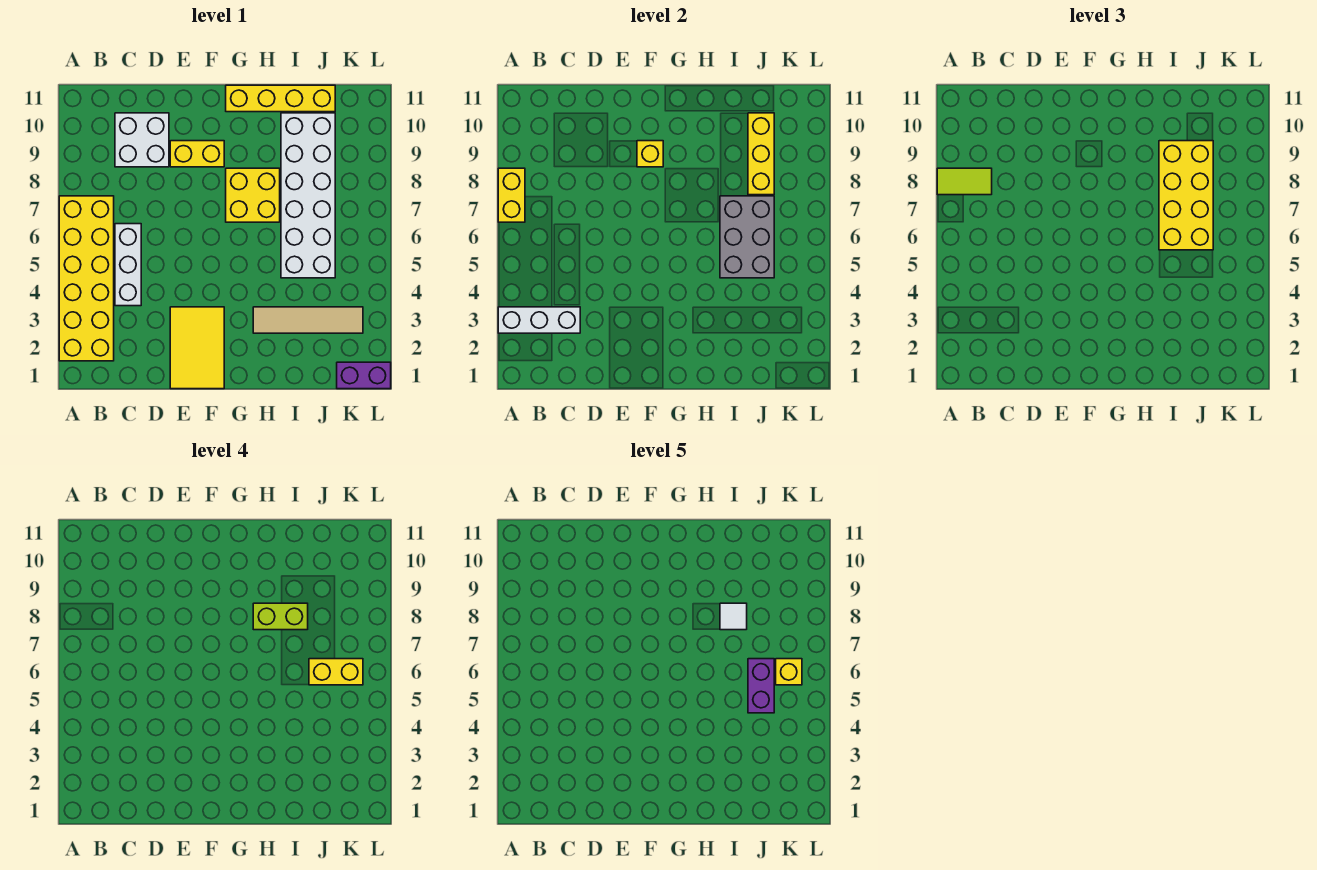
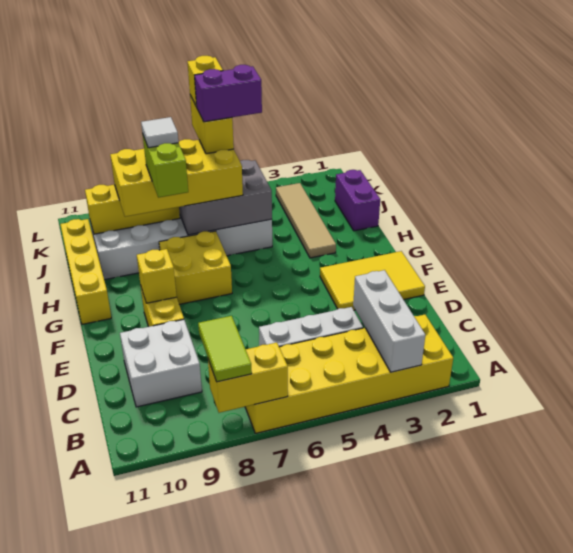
purple brick K1:L1 level 1 -> purple brick I1:J1 level 1

